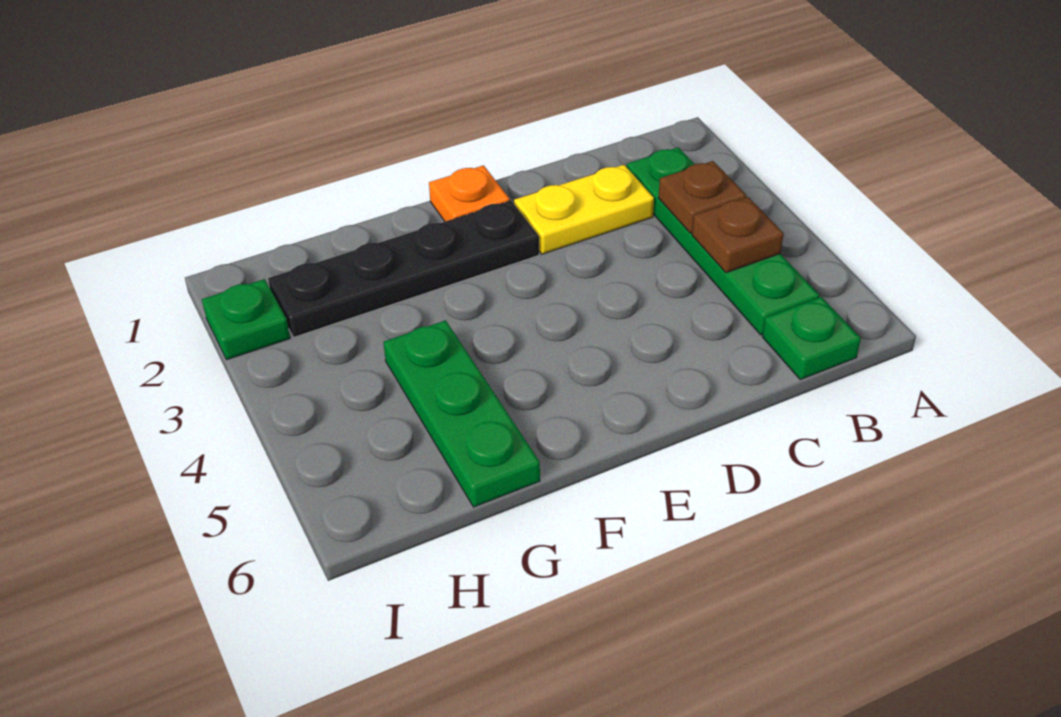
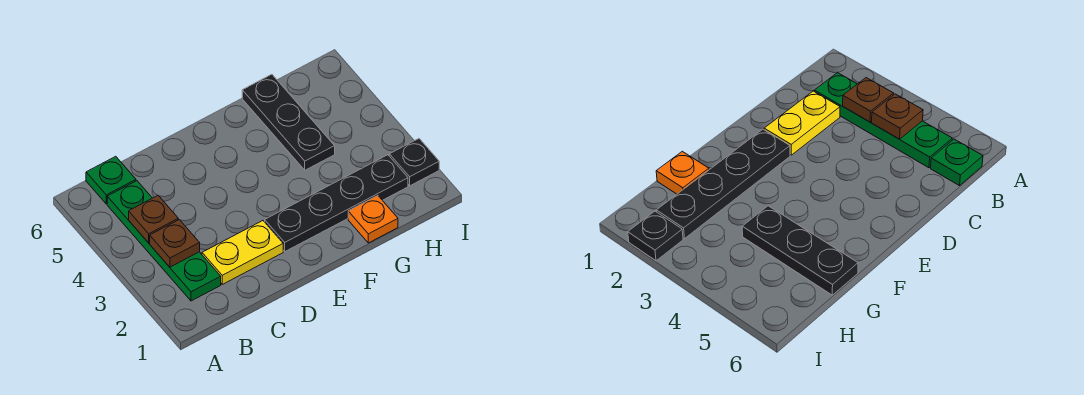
orange plate E1 level 1 -> orange plate G1 level 1
green plate G4:G6 level 1 -> black plate G4:G6 level 1
green plate I2 level 1 -> black plate I2 level 1

